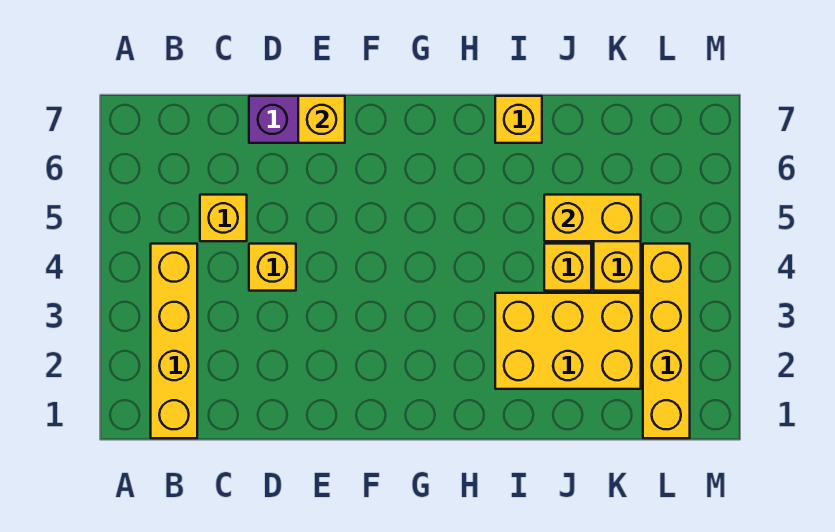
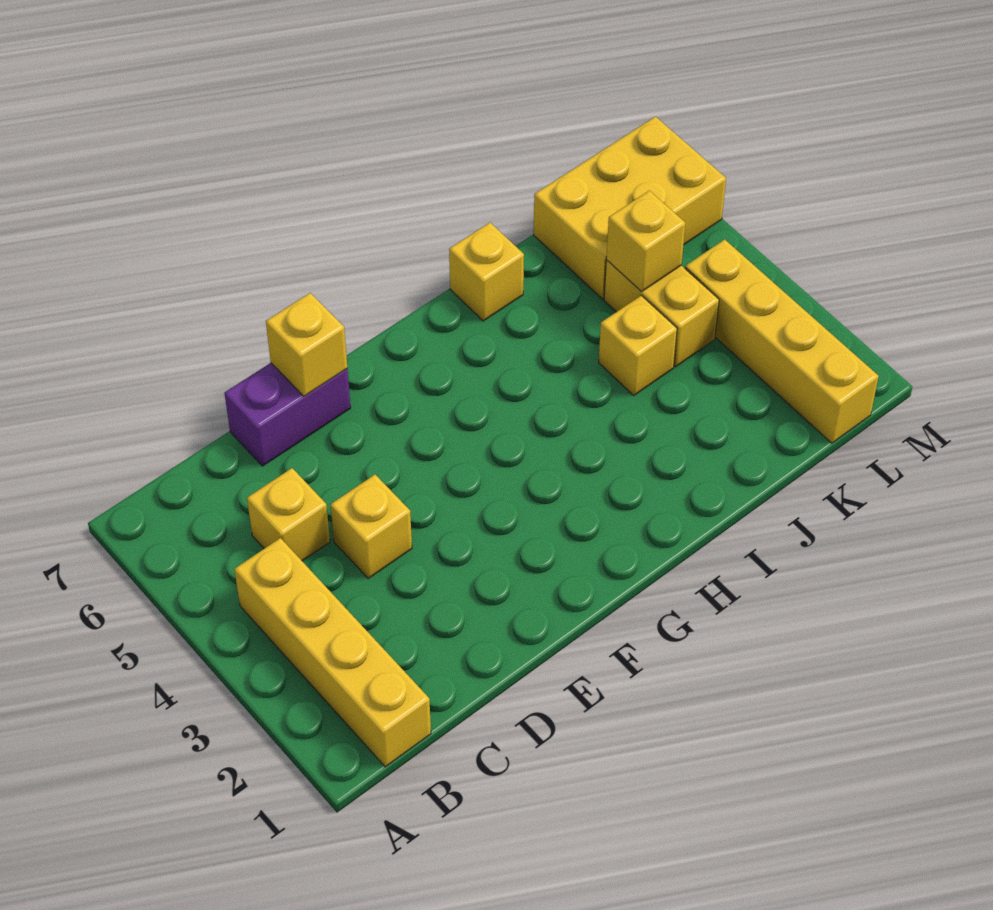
yellow brick I2:K3 level 1 -> yellow brick K6:M7 level 1
yellow brick J5:K5 level 2 -> yellow brick K5 level 2

